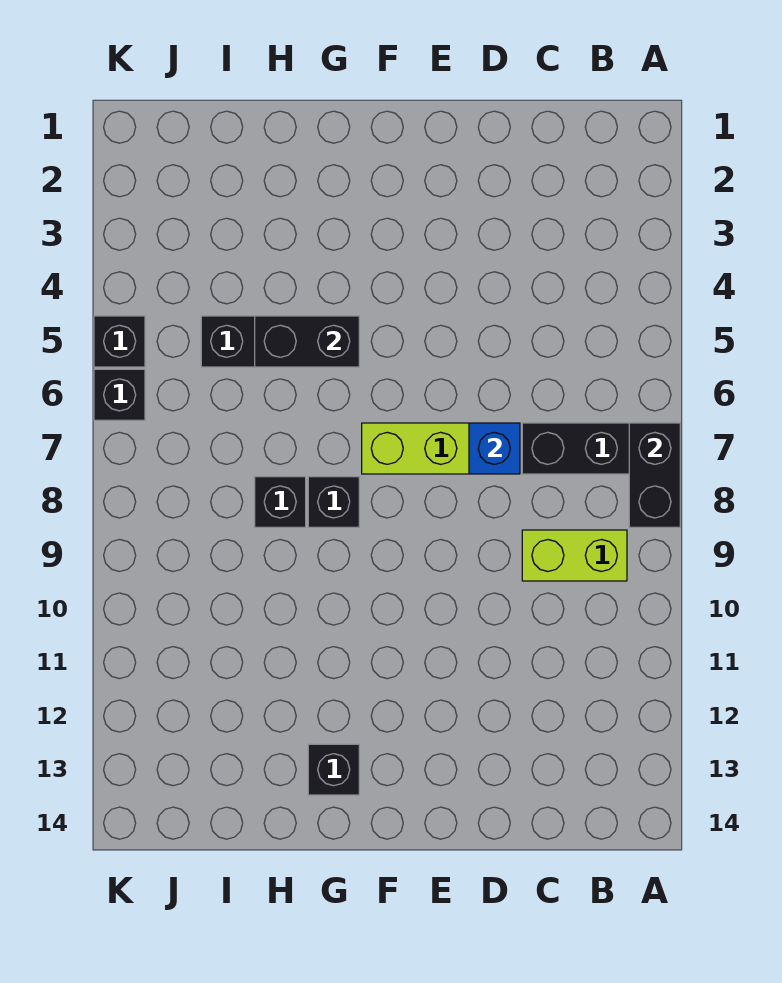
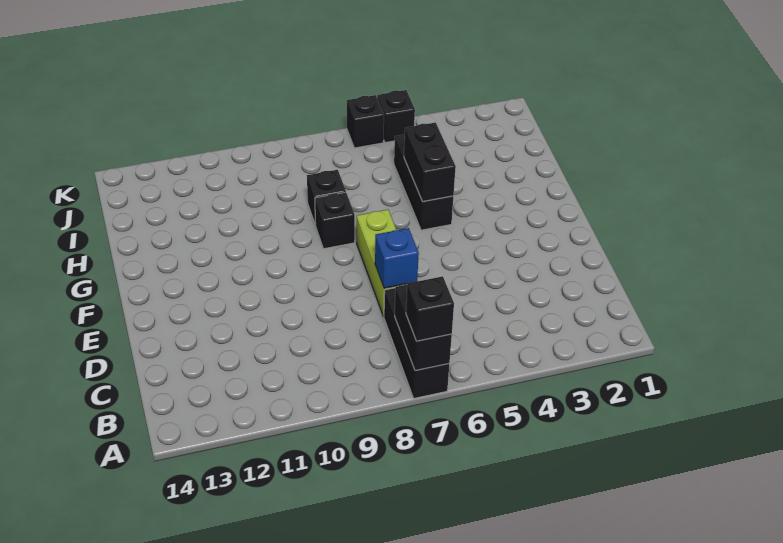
black brick A7:A8 level 2 -> black brick A7:B7 level 2
lime brick B9:C9 level 1 -> none
black brick G13 level 1 -> black brick A7 level 3

